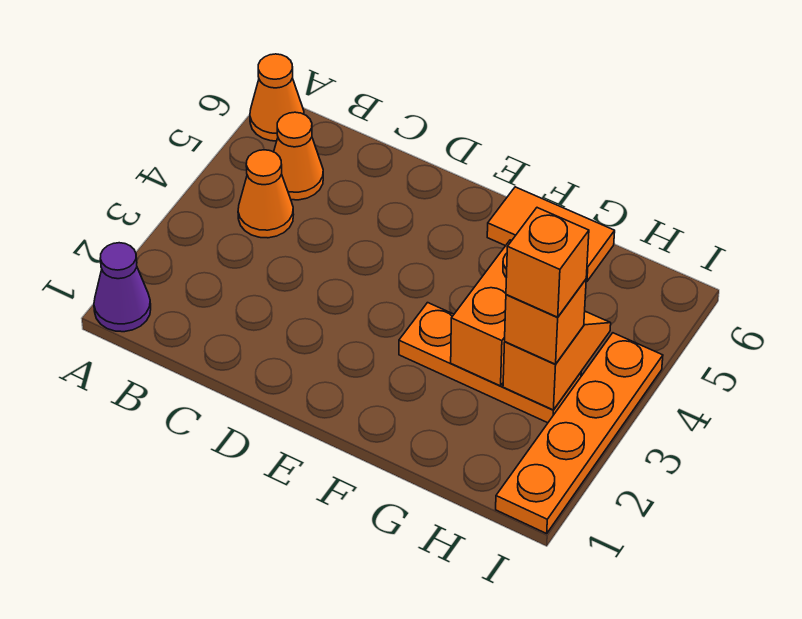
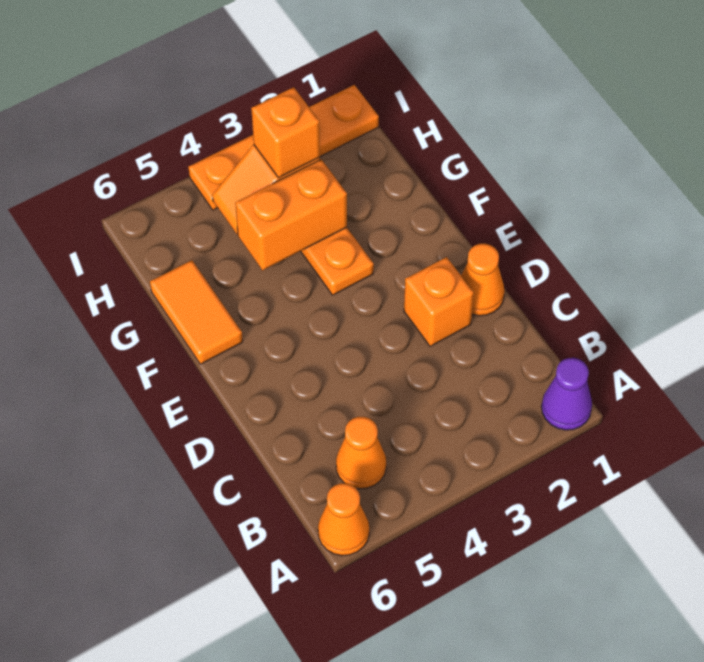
orange cone B4 level 1 -> orange cone D1 level 1
orange brick H3 level 4 -> orange brick D2 level 1

